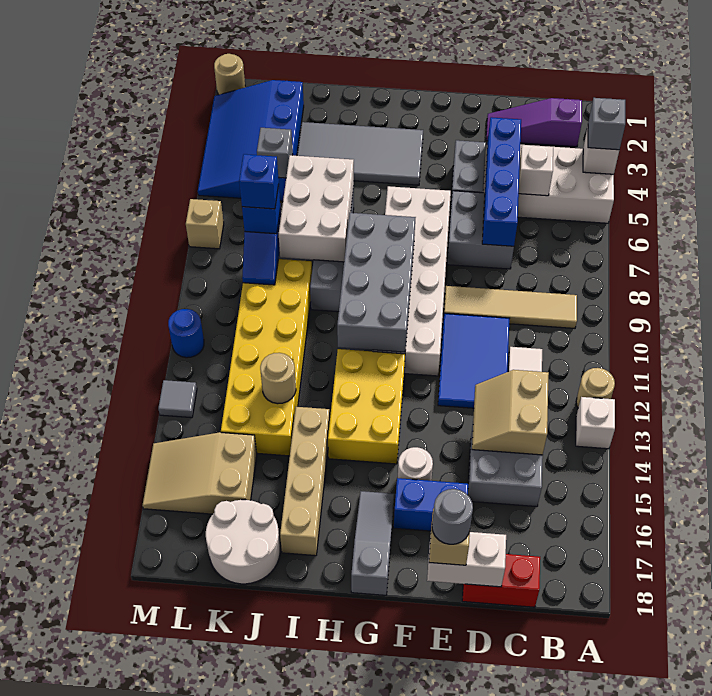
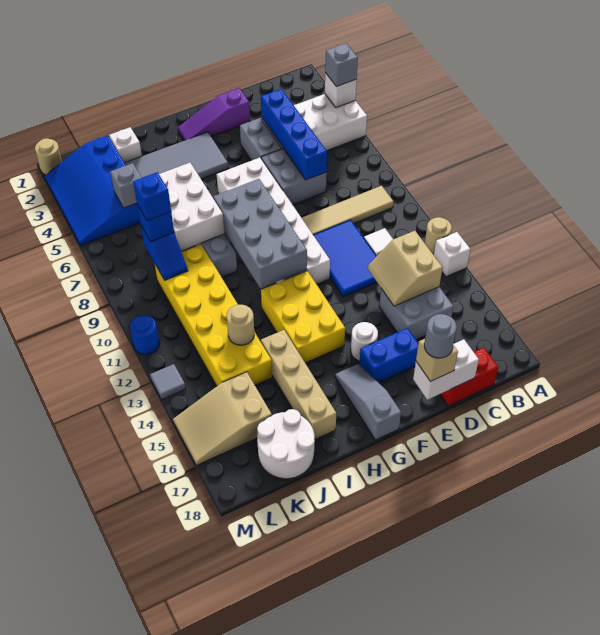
purple slope B2:D2 level 1 top B -> purple slope E2:G2 level 1 top E
white brick C5 level 2 -> white brick J2 level 1
tan brick M7 level 1 -> none

